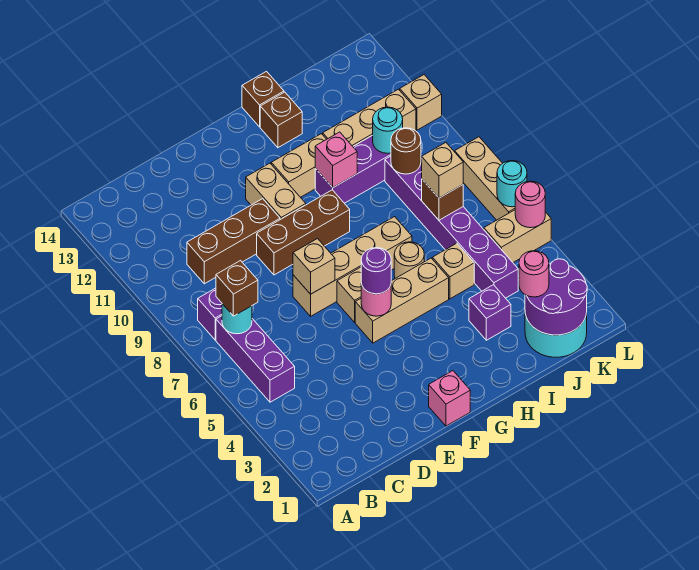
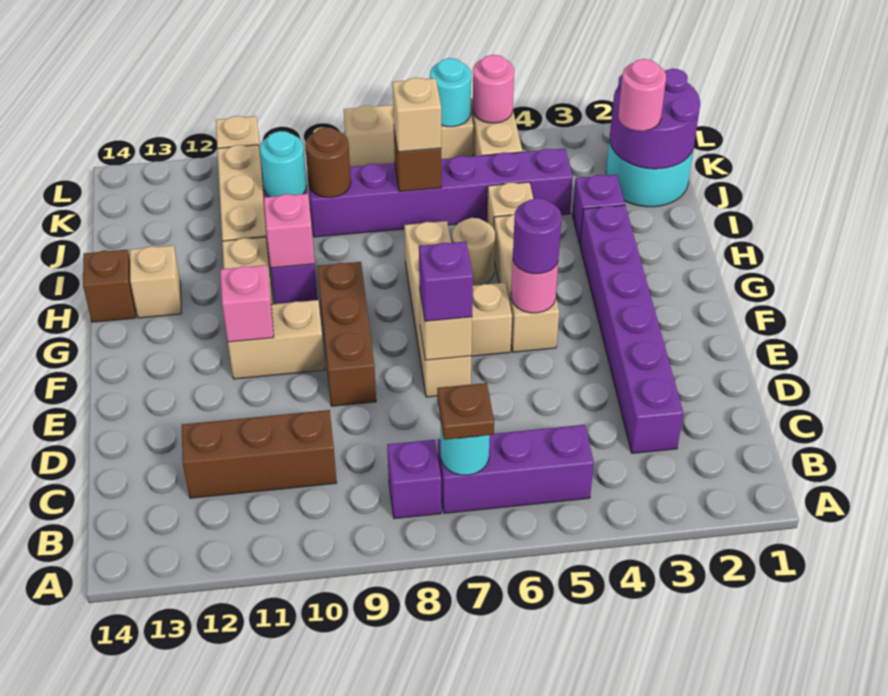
brown brick B7 level 3 -> brown plate B7 level 3
none -> purple brick C3:H3 level 1
brown brick C10:E10 level 1 -> brown brick C10:C12 level 1
none -> purple brick E7 level 3
pink brick F1 level 1 -> pink brick F11 level 2
brown brick H13 level 1 -> tan brick H13 level 1

